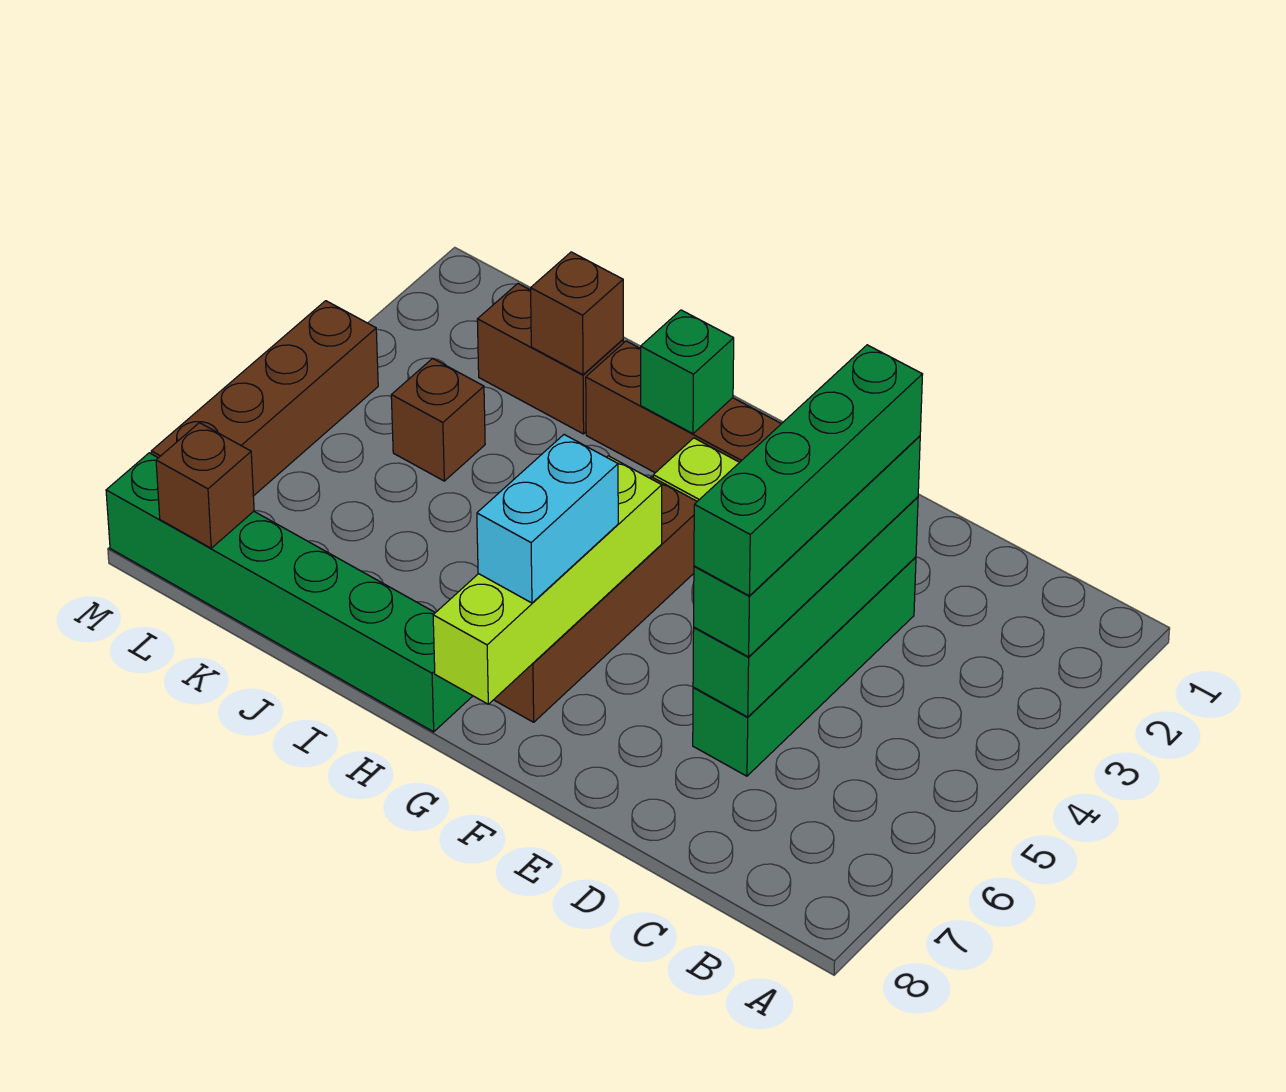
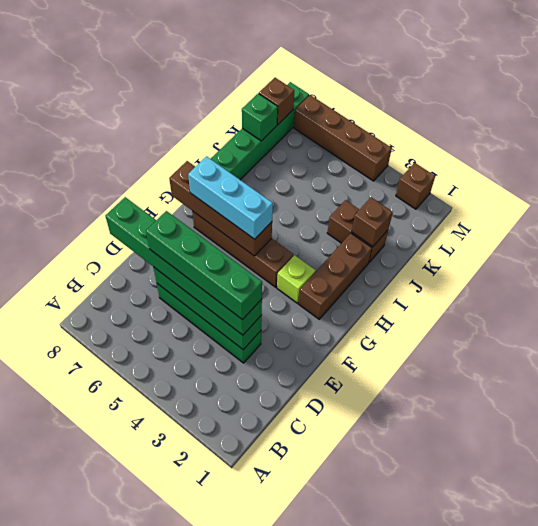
green brick D3:D6 level 3 -> green brick D3:D8 level 3
lime brick G5:G8 level 2 -> brown brick G5:G8 level 2
cyan brick G6:G7 level 3 -> cyan brick G5:G7 level 3
green brick H2 level 2 -> green brick K8 level 2
brown brick J2:K2 level 1 -> brown brick J2:J3 level 1
brown brick K4 level 1 -> brown brick M2 level 1

